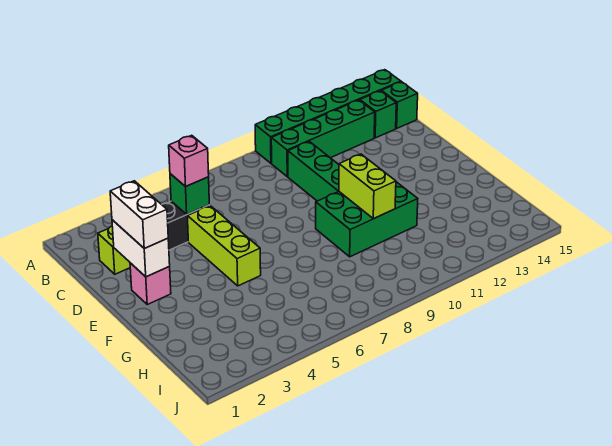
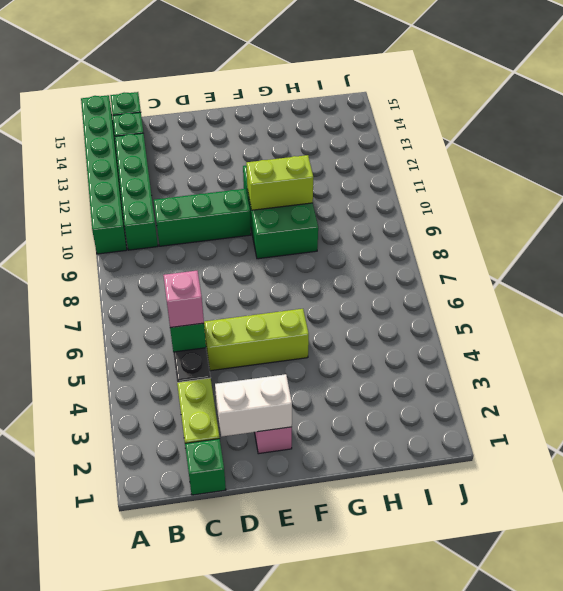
none -> green brick C1 level 1
white brick D2:E2 level 3 -> none

